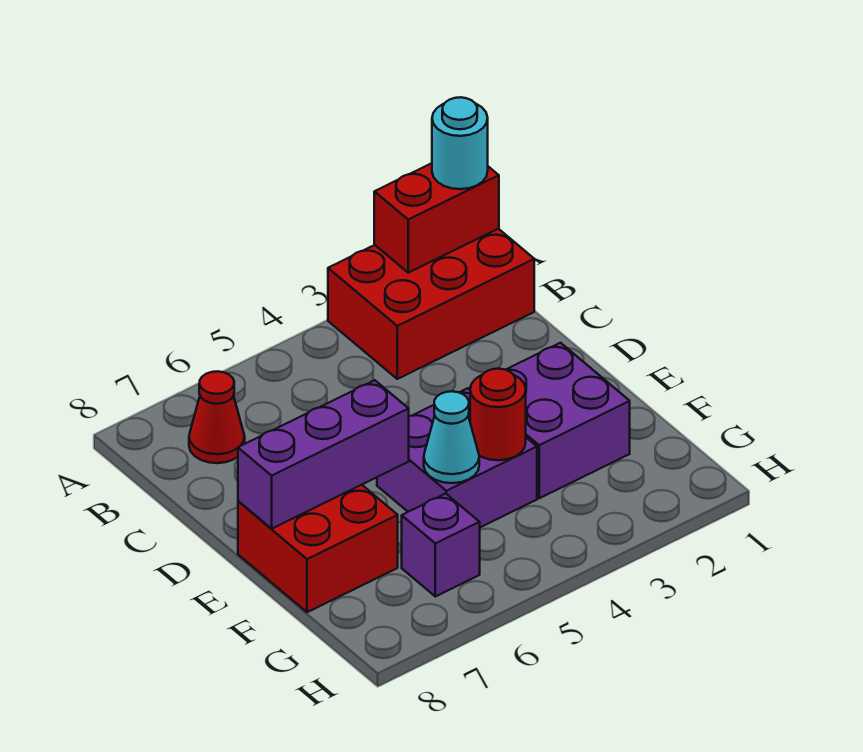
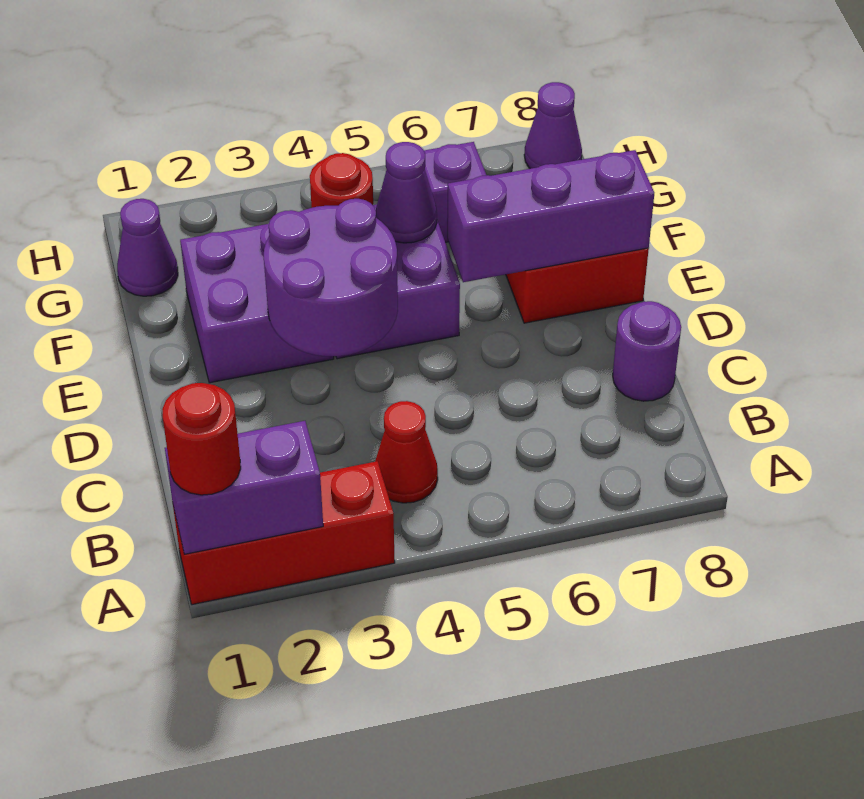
red brick A1:B3 level 1 -> red brick A1:A3 level 1
red brick A1:A2 level 2 -> purple brick A1:A2 level 2
cyan round brick A1 level 3 -> red round brick A1 level 3
red cone B7 level 1 -> red cone B4 level 1
none -> purple round brick C8 level 1
none -> purple round brick D3:E4 level 2
cyan cone F5 level 2 -> purple cone F5 level 2
none -> purple cone G1 level 1
none -> purple cone H8 level 1

